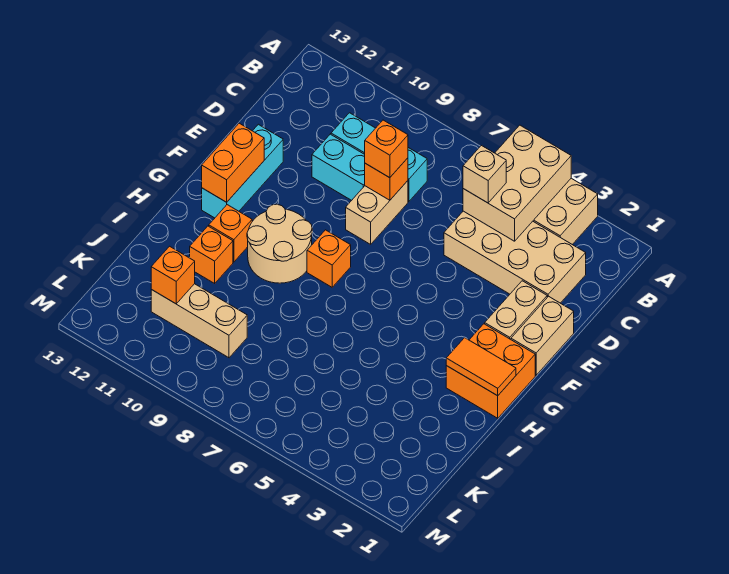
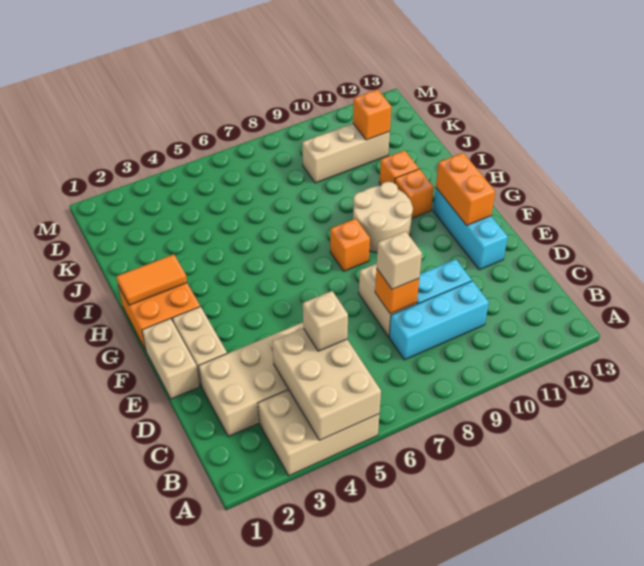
orange brick D8 level 3 -> tan brick D8 level 3

